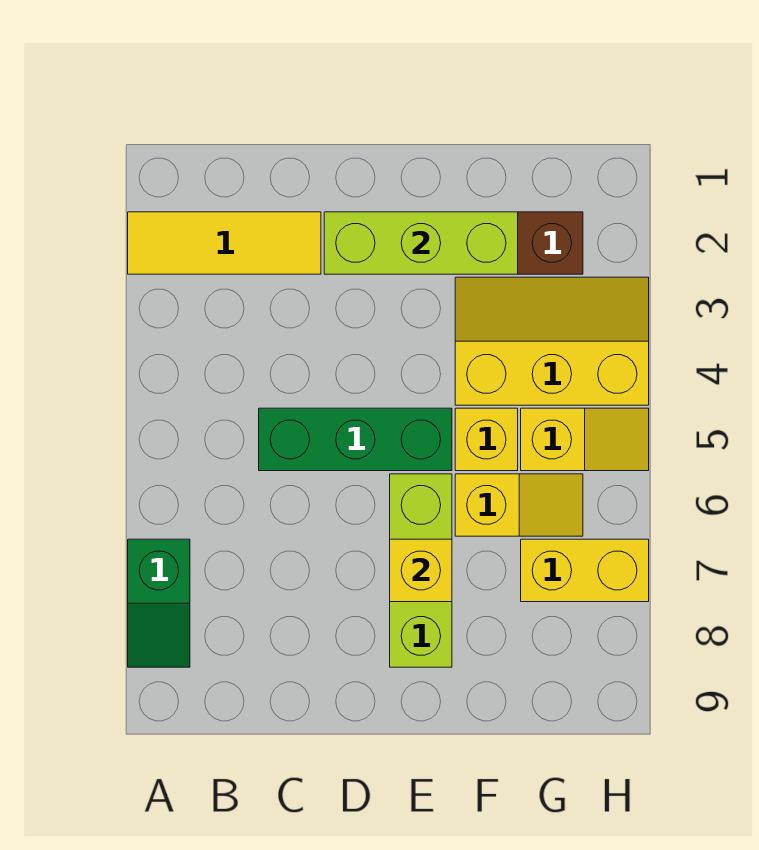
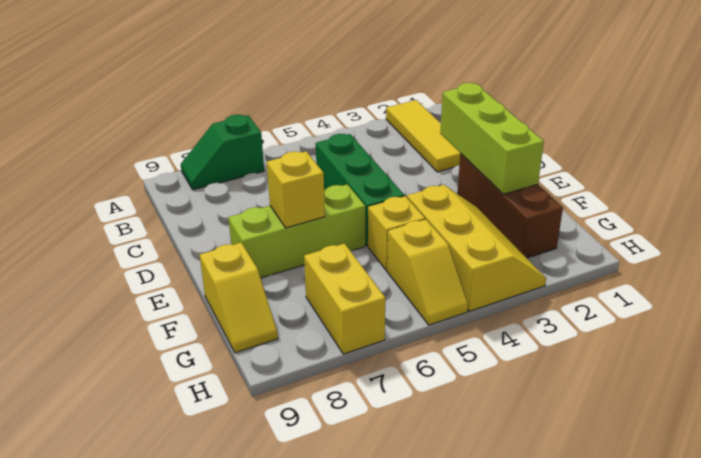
yellow slope F6:G6 level 1 top F -> yellow slope F9:G9 level 1 top F

